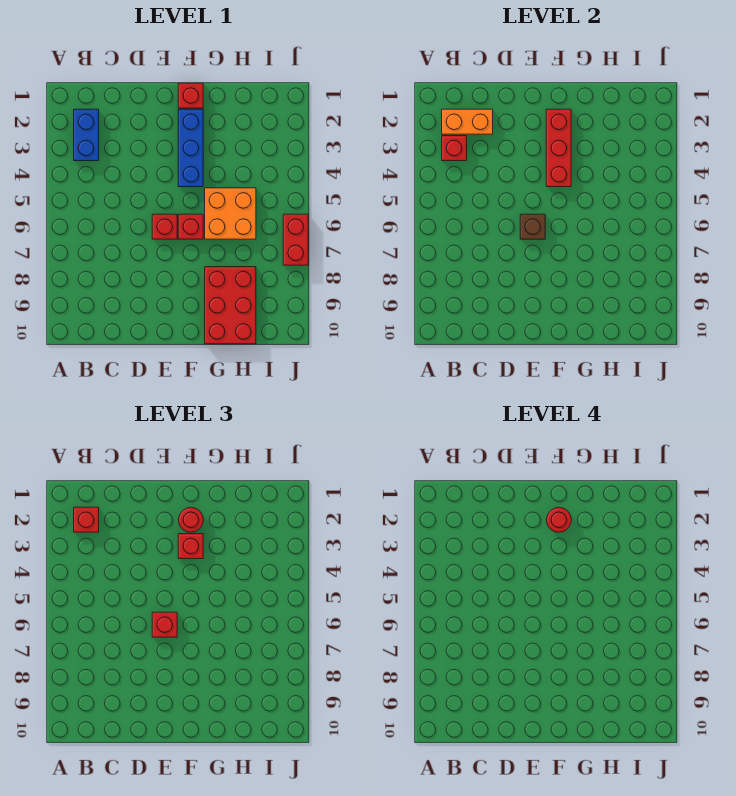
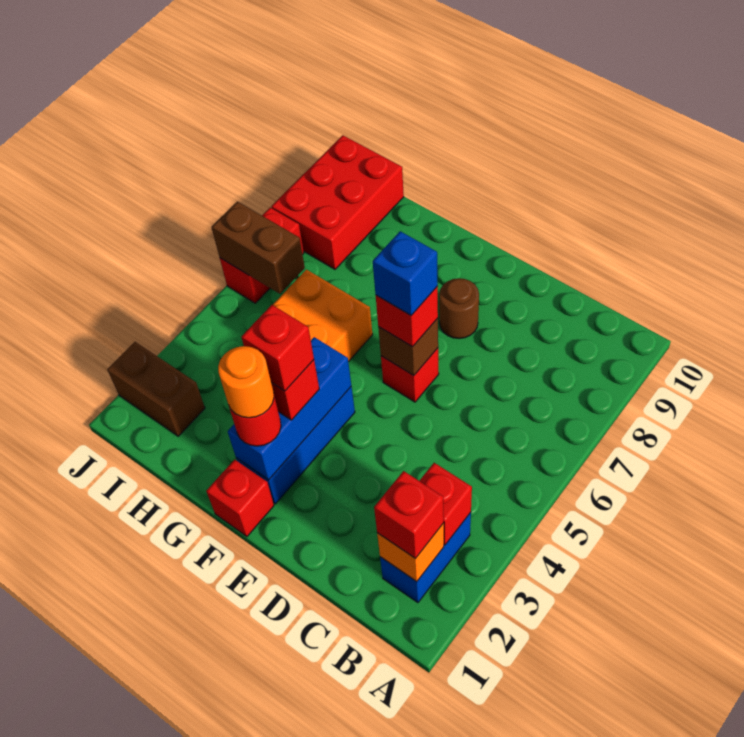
orange brick B2:C2 level 2 -> orange brick B2 level 2
none -> blue brick E6 level 4
none -> brown round brick E8 level 1
red brick F2:F4 level 2 -> blue brick F2:F4 level 2
red round brick F2 level 4 -> orange round brick F2 level 4
red brick F6 level 1 -> red brick F3 level 4
red brick G8:H10 level 1 -> red brick I8:J10 level 1
none -> brown brick I2:J2 level 1
none -> brown brick I6:J6 level 2

